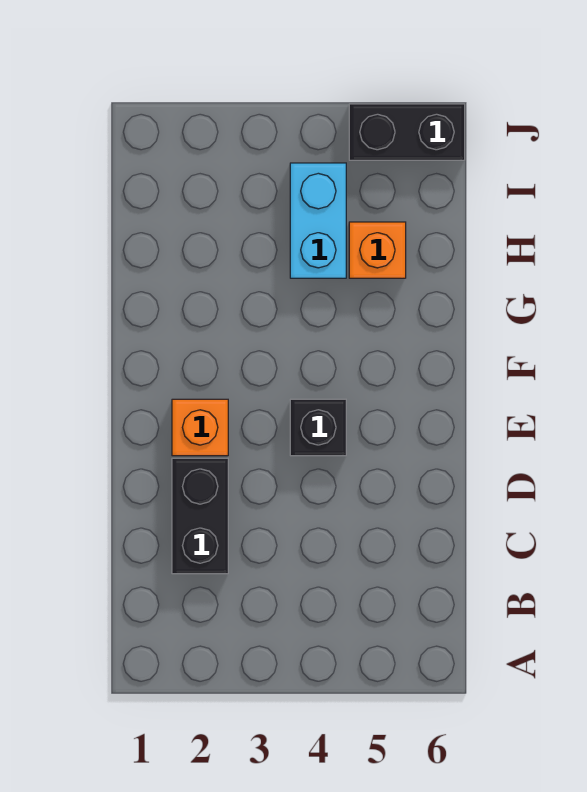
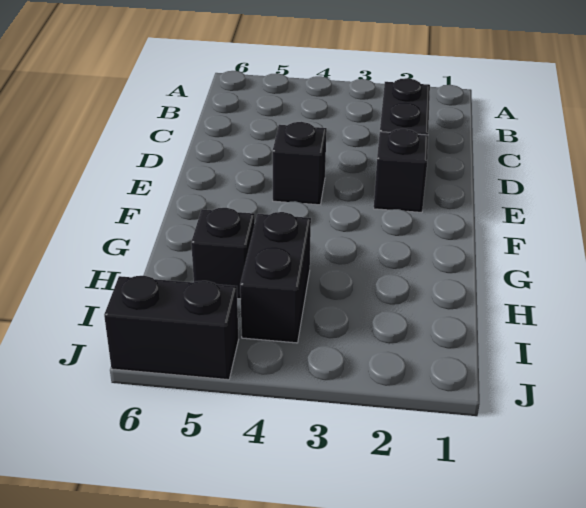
orange brick E2 level 1 -> black brick E2 level 1
cyan brick H4:I4 level 1 -> black brick H4:I4 level 1
orange brick H5 level 1 -> black brick H5 level 1

